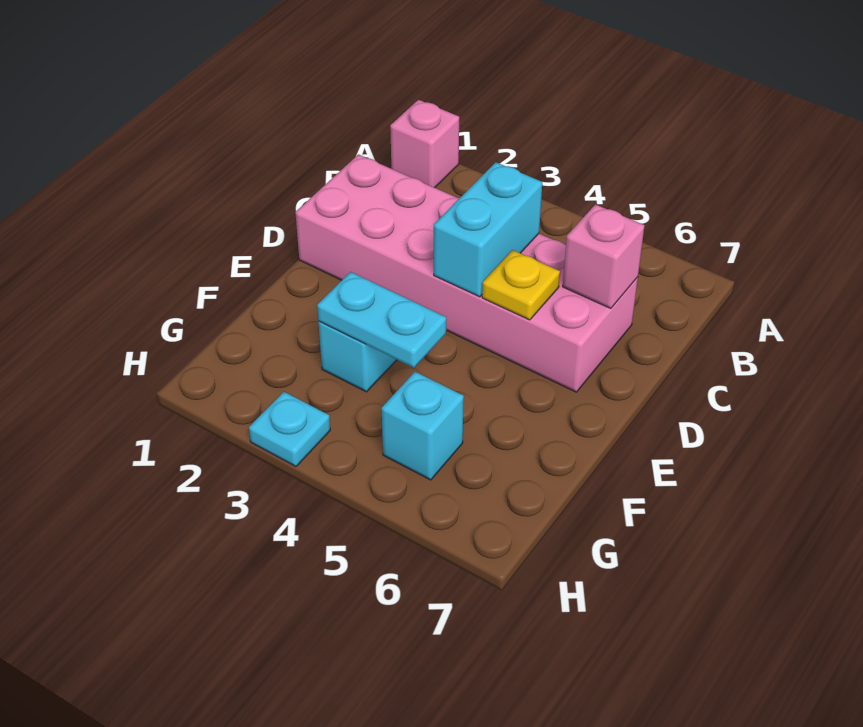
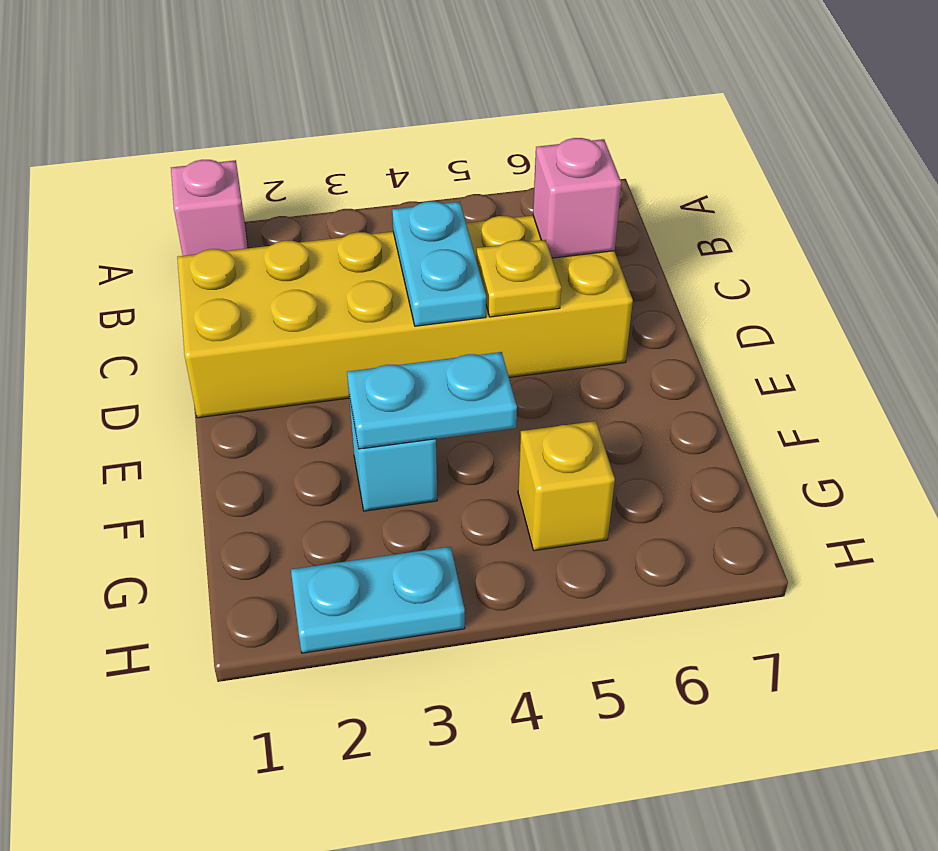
pink brick C1:D6 level 1 -> yellow brick C1:D6 level 1
cyan brick C4:D4 level 2 -> cyan plate C4:D4 level 2
cyan brick G5 level 1 -> yellow brick G5 level 1
cyan plate H3 level 1 -> cyan plate H2:H3 level 1

